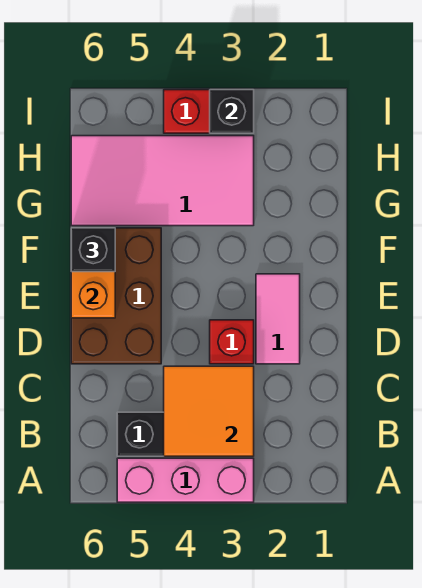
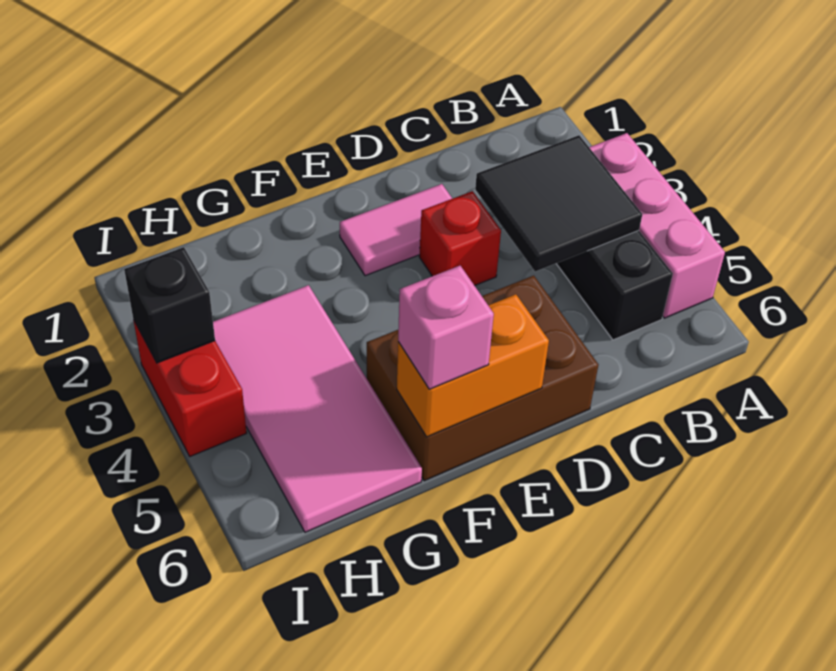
orange tile B3:C4 level 2 -> black tile B3:C4 level 2
black brick F6 level 3 -> pink brick F6 level 3

